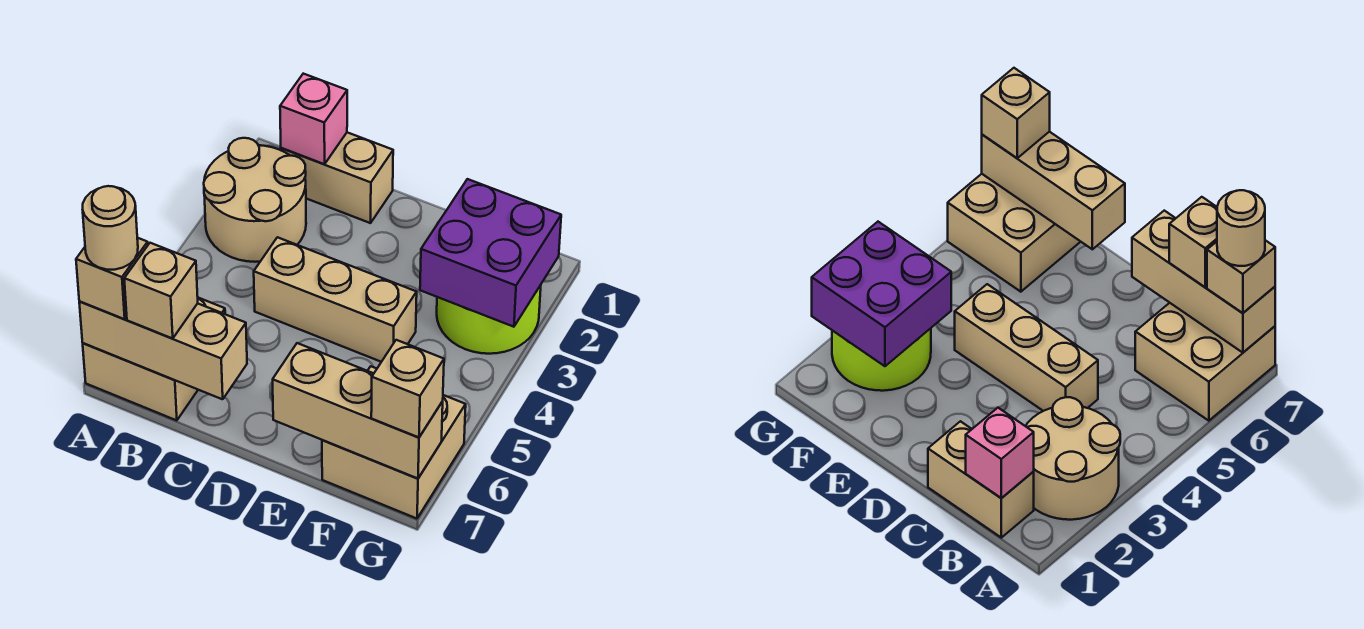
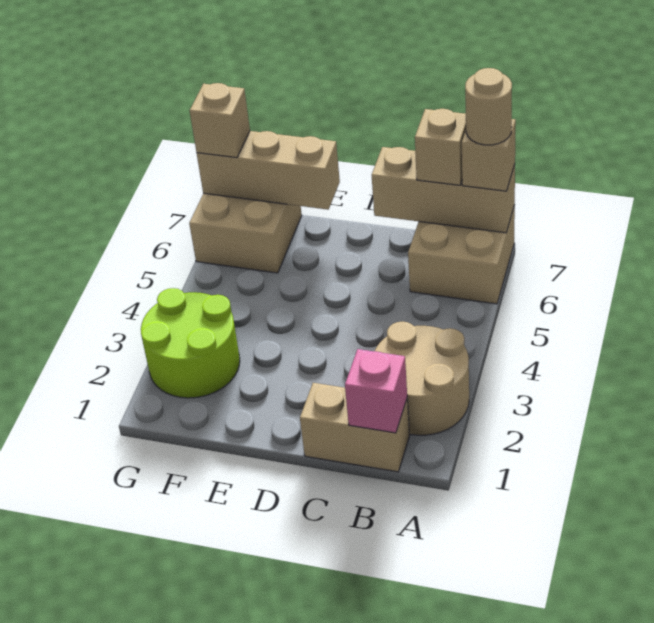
tan brick C4:E4 level 1 -> none
purple brick F2:G3 level 2 -> none

